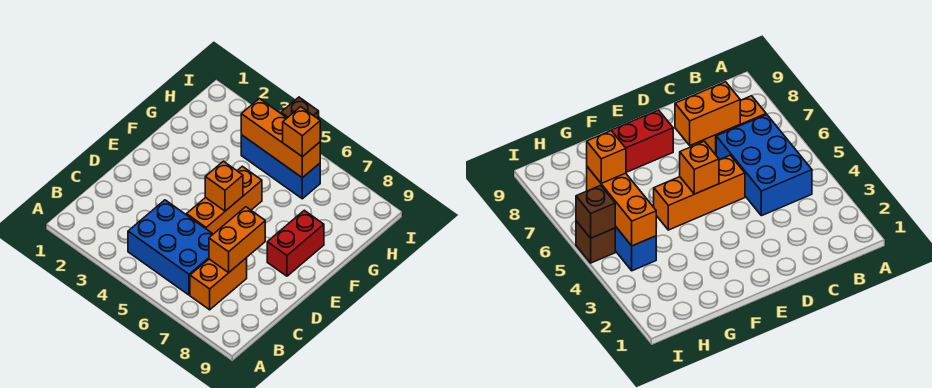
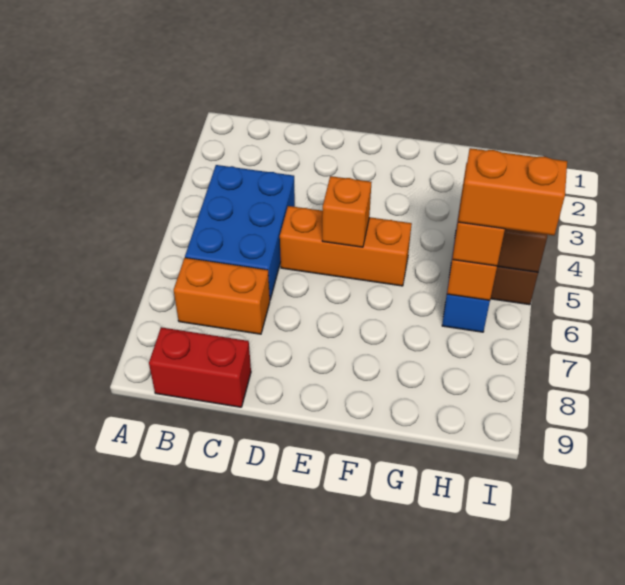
orange brick C7:D7 level 2 -> orange brick H6:I6 level 4
red brick E8:F8 level 1 -> red brick B9:C9 level 1

